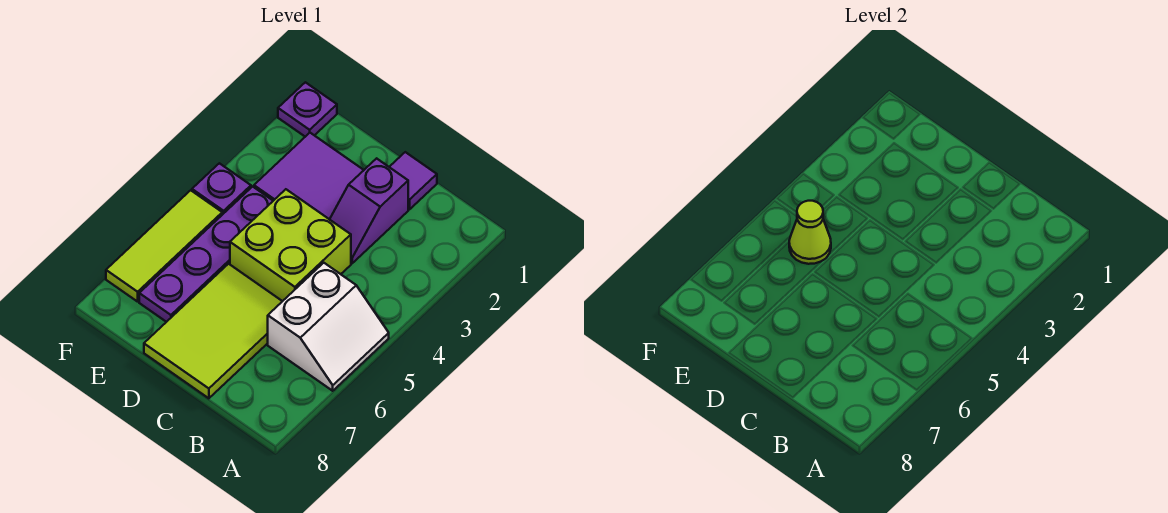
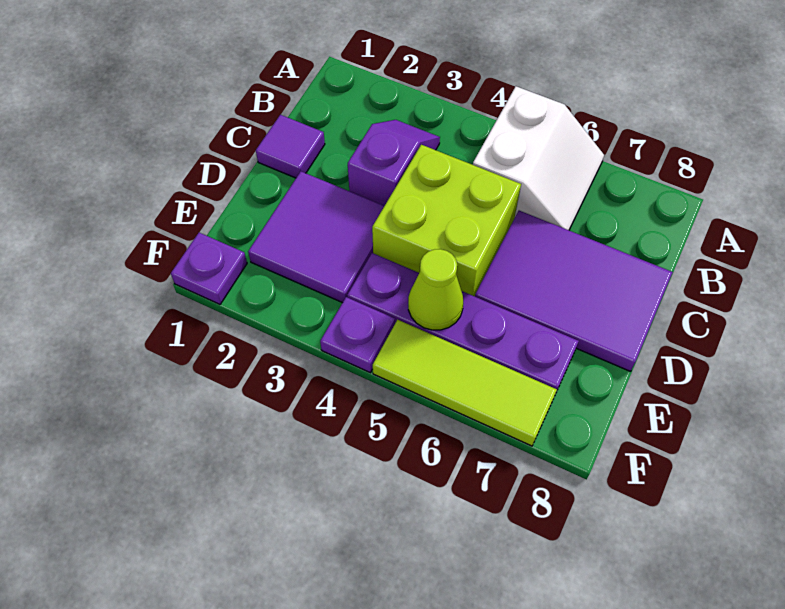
white slope A5:B6 level 1 top B -> white slope A5:B6 level 1 top 5
purple slope C2:C3 level 1 top 2 -> purple slope B3:C3 level 1 top C
lime tile C6:D8 level 1 -> purple tile C6:D8 level 1

